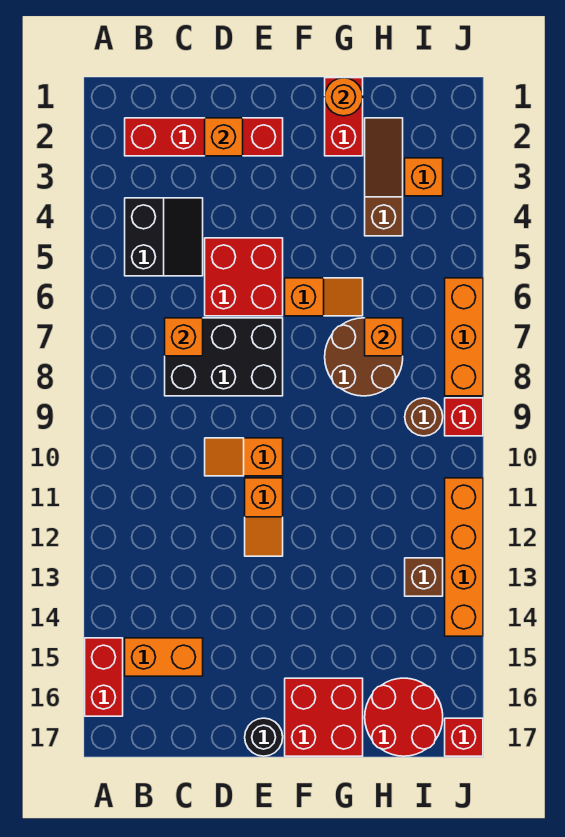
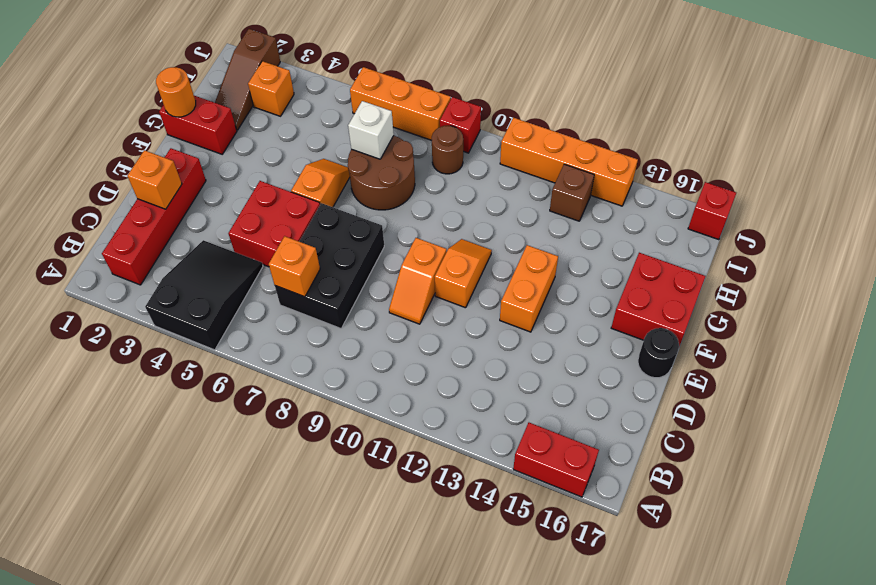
black slope B4:C5 level 1 top B -> black slope A4:C5 level 1 top A
orange brick B15:C15 level 1 -> orange brick E13:F13 level 1
orange slope E11:E12 level 1 top 11 -> orange slope E11:F11 level 1 top E
brown slope H2:H4 level 1 top 4 -> brown slope H2:J2 level 1 top J
orange brick H7 level 2 -> white brick H7 level 2
red round brick H16:I17 level 1 -> none

